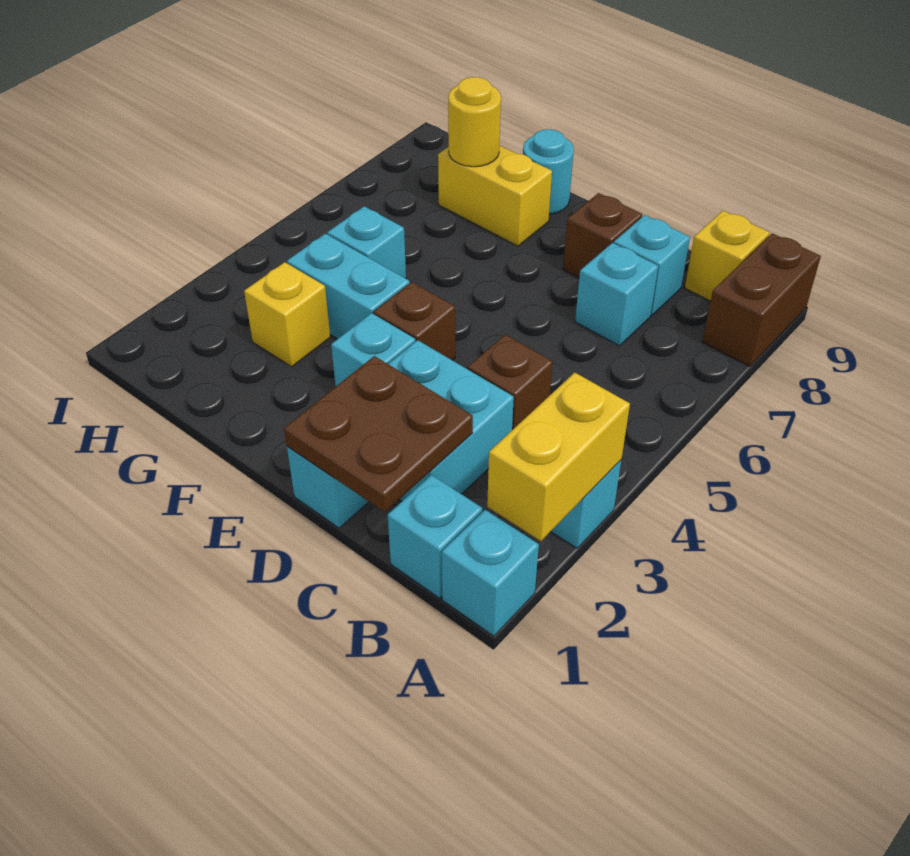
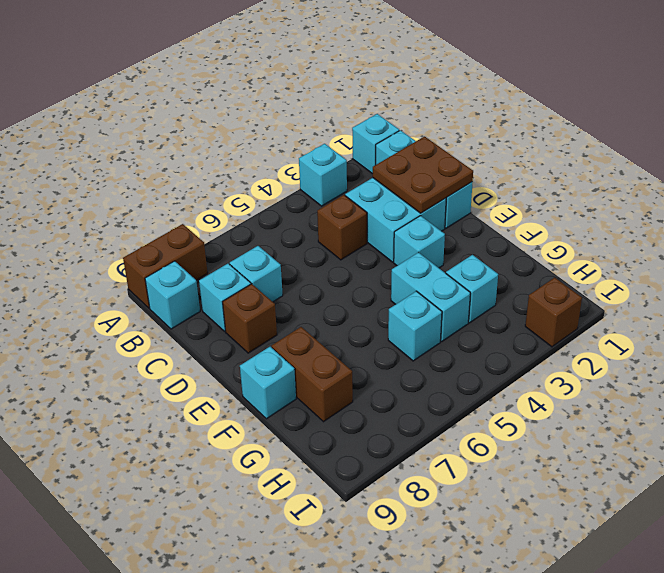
yellow brick A2:A3 level 2 -> none
yellow brick B9 level 1 -> cyan brick B9 level 1
brown brick E4 level 1 -> brown brick I2 level 1
yellow brick F8:G8 level 1 -> brown brick F8:G8 level 1
cyan round brick F9 level 1 -> cyan brick F9 level 1
yellow brick G3 level 1 -> cyan brick G3 level 1
yellow round brick G8 level 2 -> none

